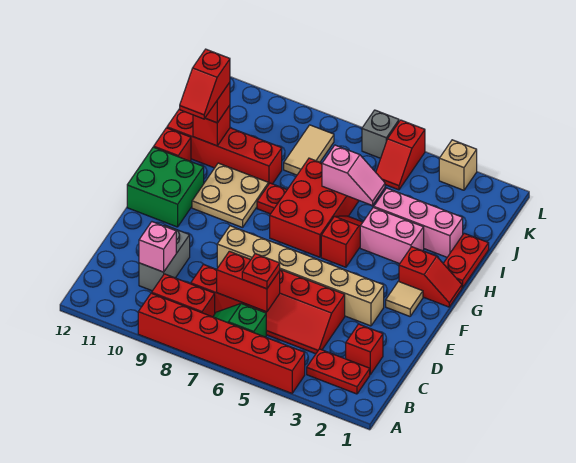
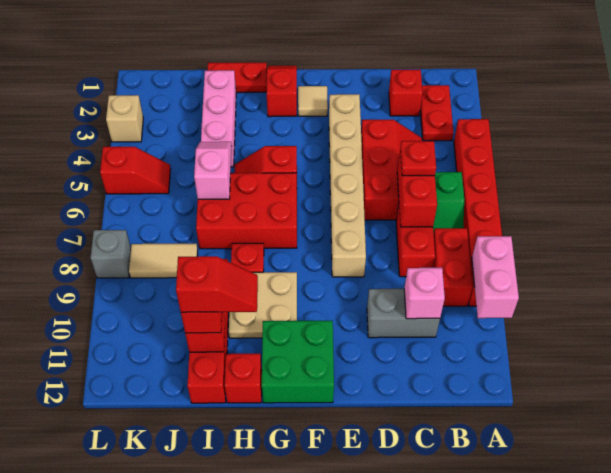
pink brick H3:H4 level 1 -> pink brick A9:A10 level 2
grey brick L6 level 1 -> grey brick L8 level 1

